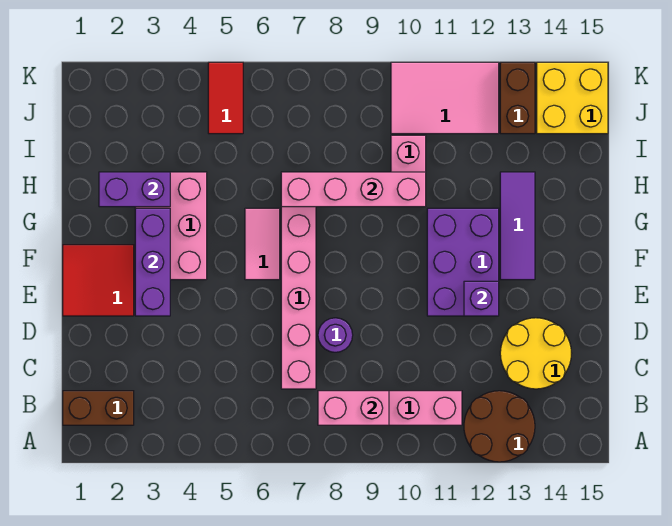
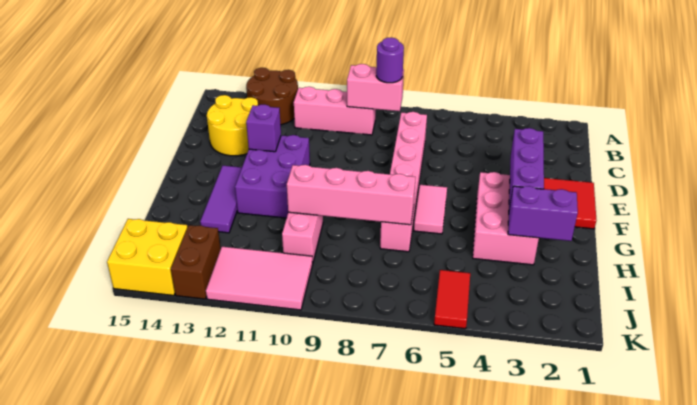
brown brick B1:B2 level 1 -> none
purple round brick D8 level 1 -> purple round brick B8 level 3

